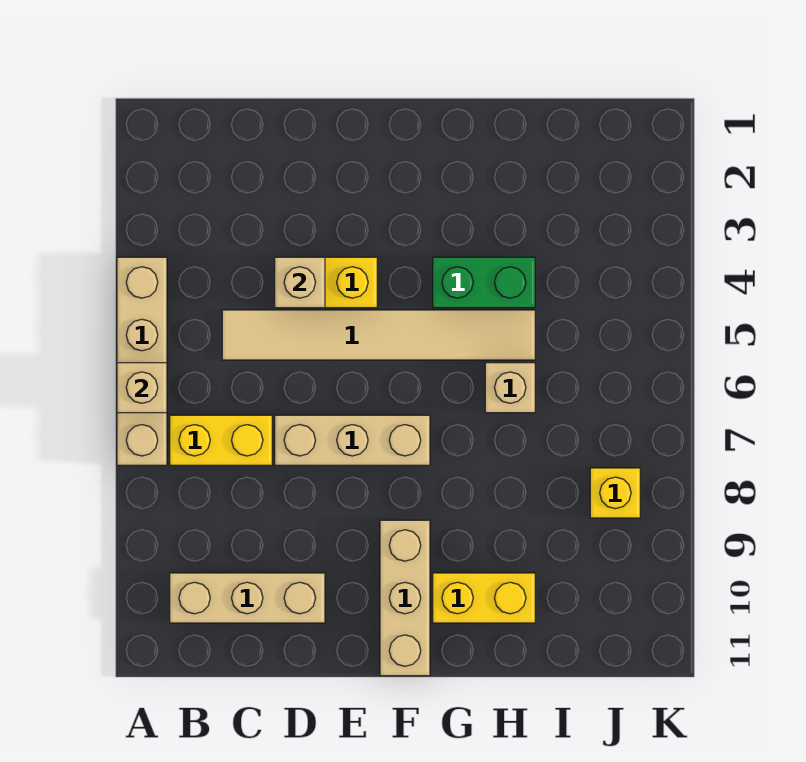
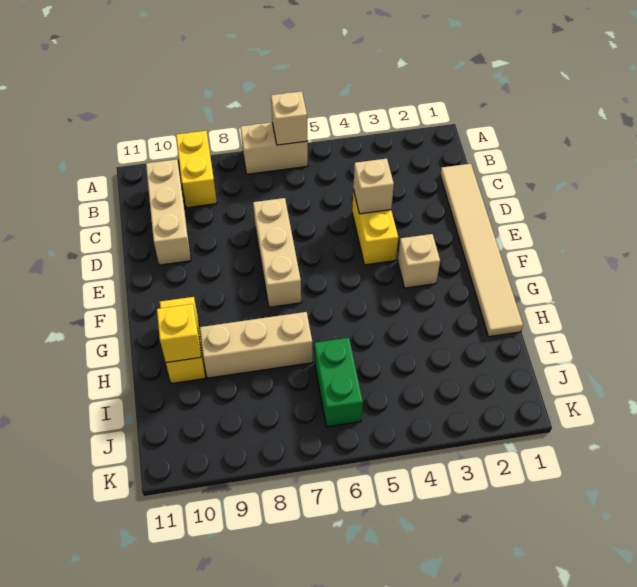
tan brick A4:A7 level 1 -> tan brick A6:A7 level 1
yellow brick B7:C7 level 1 -> yellow brick A9:B9 level 1
tan tile C5:H5 level 1 -> tan tile C1:H1 level 1
tan brick F9:F11 level 1 -> tan brick H7:H9 level 1
green brick G4:H4 level 1 -> green brick I6:J6 level 1
tan brick H6 level 1 -> tan brick F3 level 1
yellow brick J8 level 1 -> yellow brick H10 level 2

